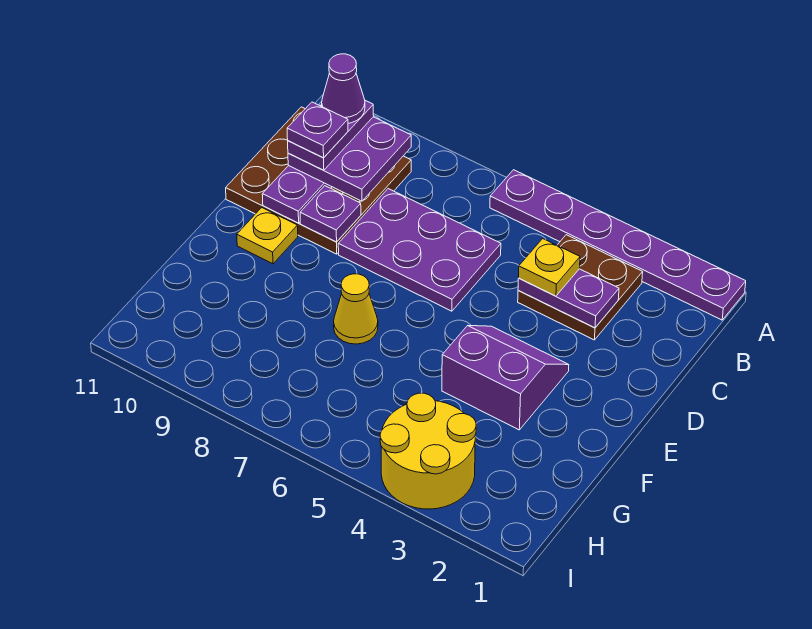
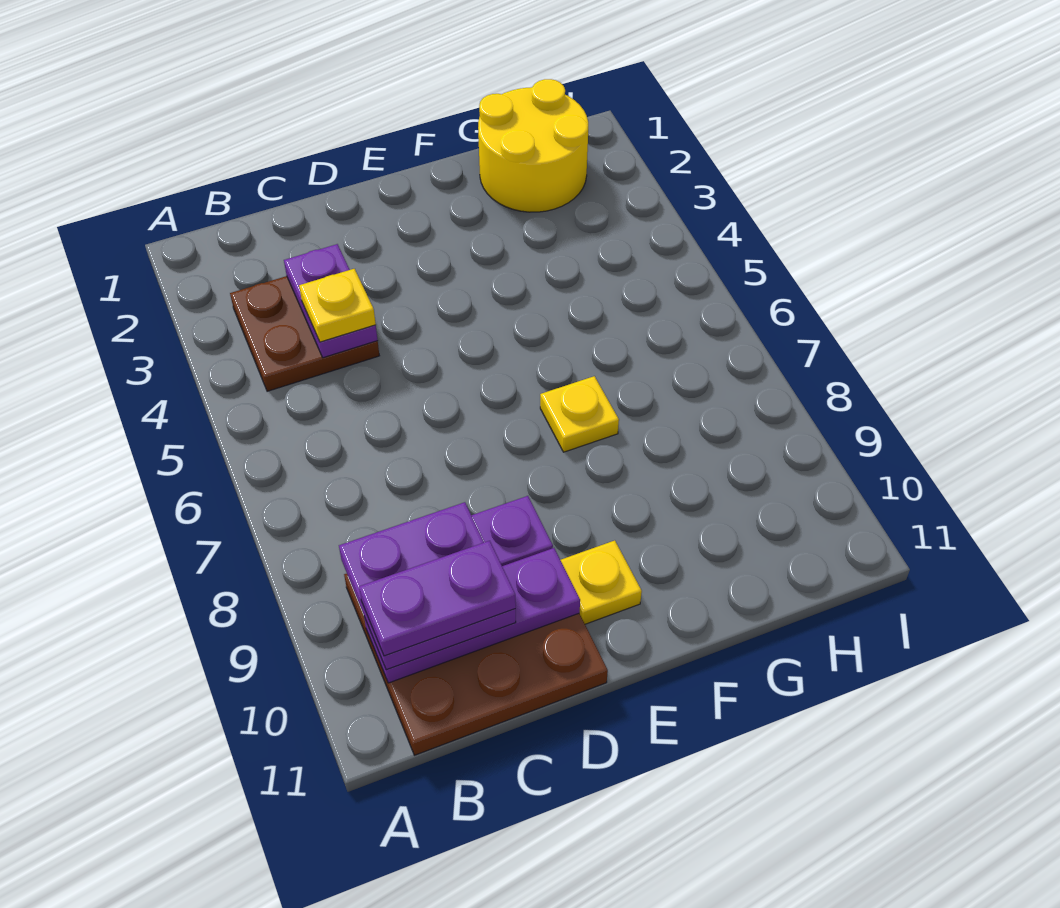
purple plate A1:A6 level 1 -> none
purple cone B10 level 5 -> none
purple plate C6:D8 level 1 -> none
purple plate C10 level 5 -> none
purple slope E3:F4 level 1 top F -> none
yellow cone F7 level 1 -> yellow plate F7 level 1
yellow round brick H3:I4 level 1 -> yellow round brick G1:H2 level 1

